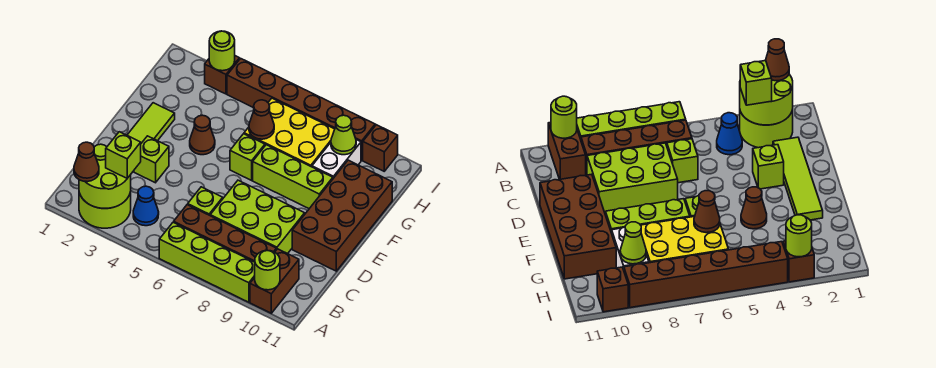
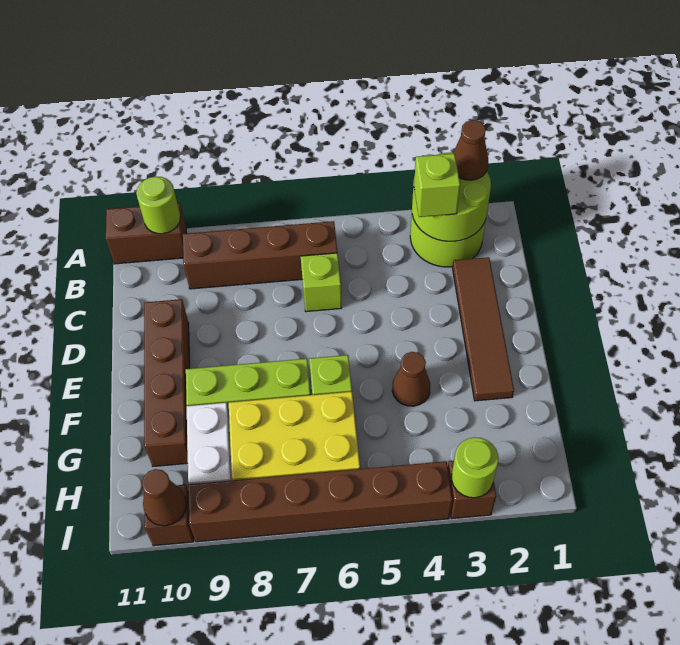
lime brick A6:A9 level 1 -> none
brown brick A10:B10 level 1 -> brown brick A10:A11 level 1
blue cone B4 level 1 -> none
lime tile C2:F2 level 1 -> brown tile C2:F2 level 1
lime brick C7:D9 level 1 -> none
lime brick D3 level 1 -> none
brown brick D10:G11 level 1 -> brown brick D10:G10 level 1
brown cone G6 level 2 -> brown cone I10 level 2
lime cone H9 level 2 -> none

